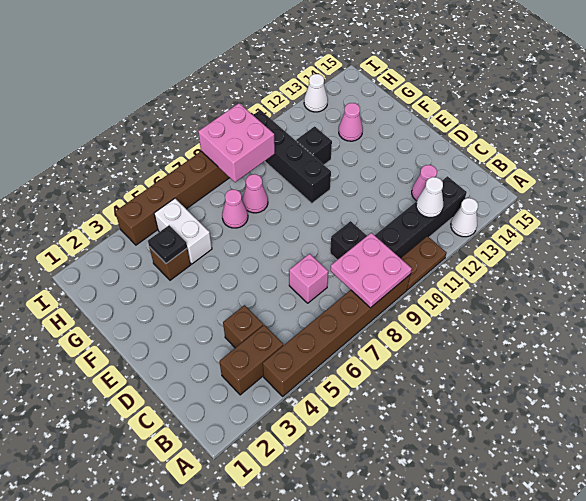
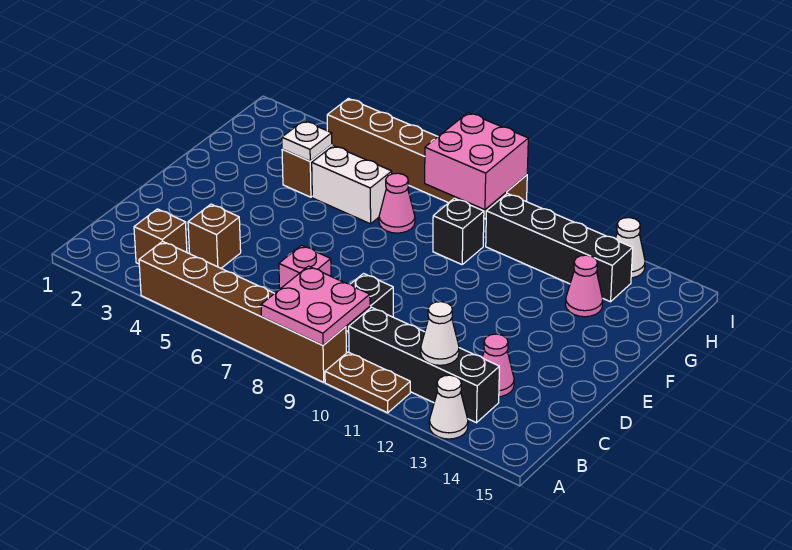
brown brick B3:B4 level 1 -> brown brick B3 level 1
black brick F10:I10 level 1 -> black brick H10:H13 level 1
black plate G4 level 2 -> white plate G4 level 2
white brick G5:H5 level 1 -> white brick G5:G6 level 1
pink cone G8 level 1 -> none
black brick G11 level 1 -> black brick G9 level 1

